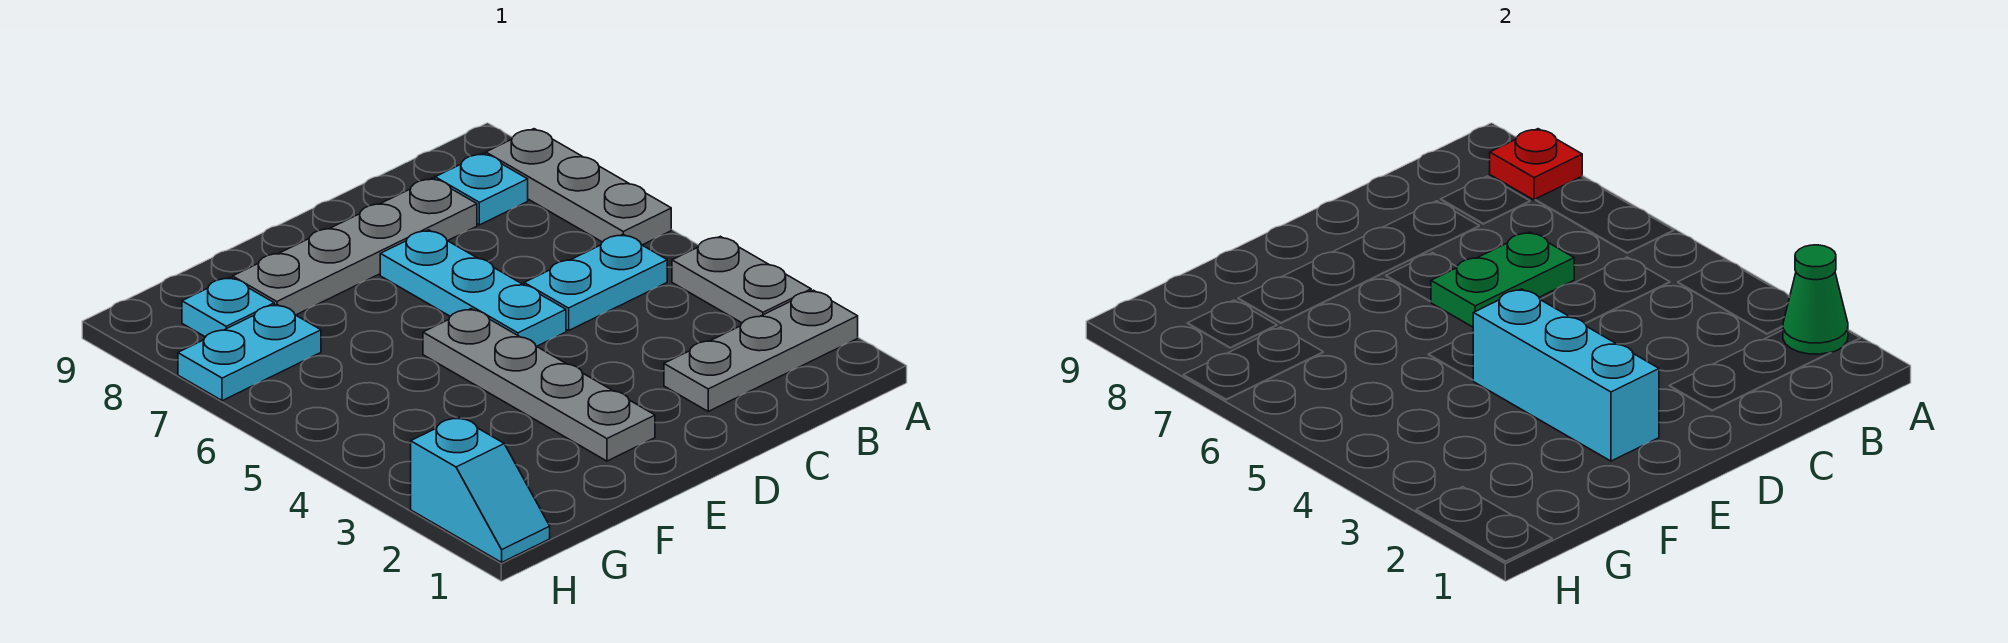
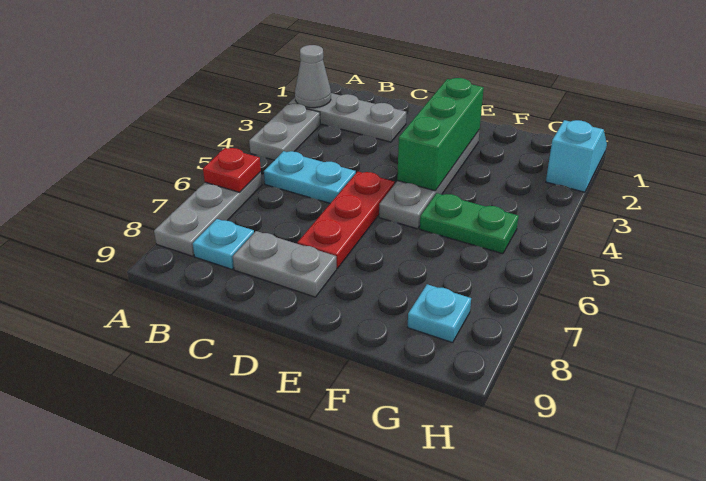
green cone A2 level 2 -> grey cone A2 level 2
red plate A8 level 2 -> red plate A6 level 2
green plate C6:D6 level 2 -> green plate F5:G5 level 1
grey plate C8:F8 level 1 -> grey plate C8:D8 level 1
cyan plate D5:D7 level 1 -> red plate D5:D7 level 1
cyan brick E2:E4 level 2 -> green brick E2:E4 level 2
cyan plate G7:H7 level 1 -> none

